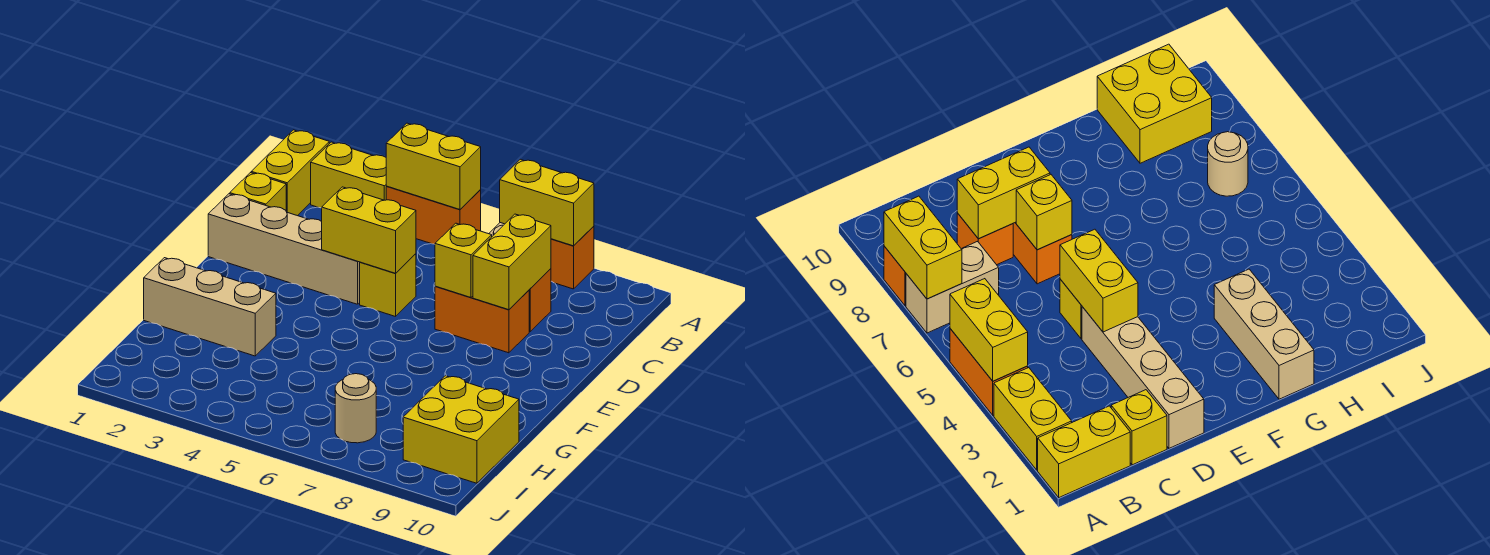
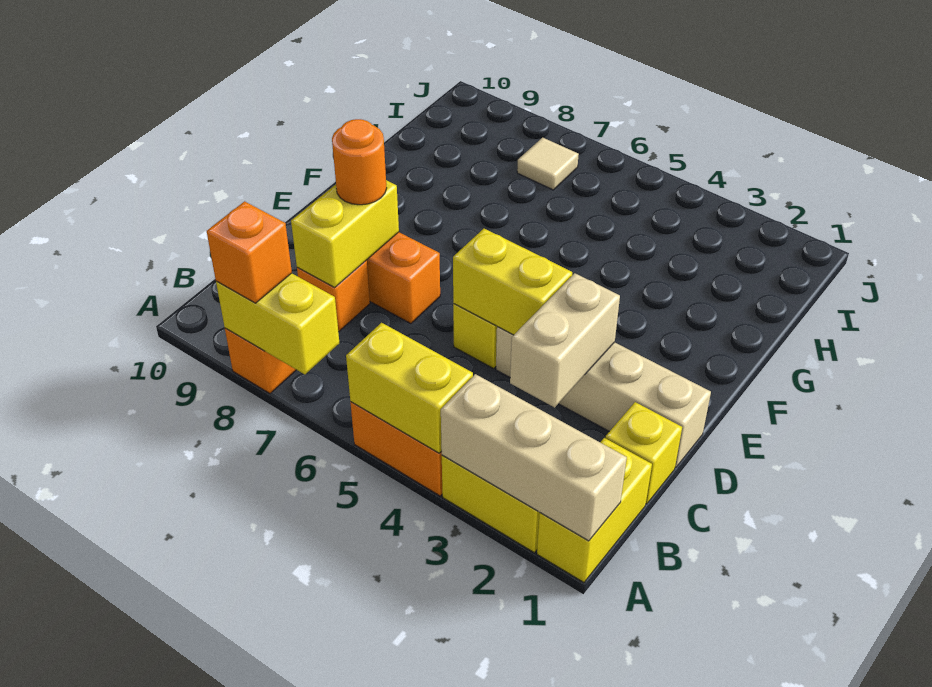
tan brick A7:B7 level 1 -> tan brick C3:D3 level 2
none -> orange brick A8 level 3
yellow brick D7 level 2 -> none
none -> orange round brick D8 level 3
tan brick G1:G3 level 1 -> tan brick A1:A3 level 2
yellow brick H9:I10 level 1 -> none
tan round brick I7 level 1 -> tan tile I7 level 1

